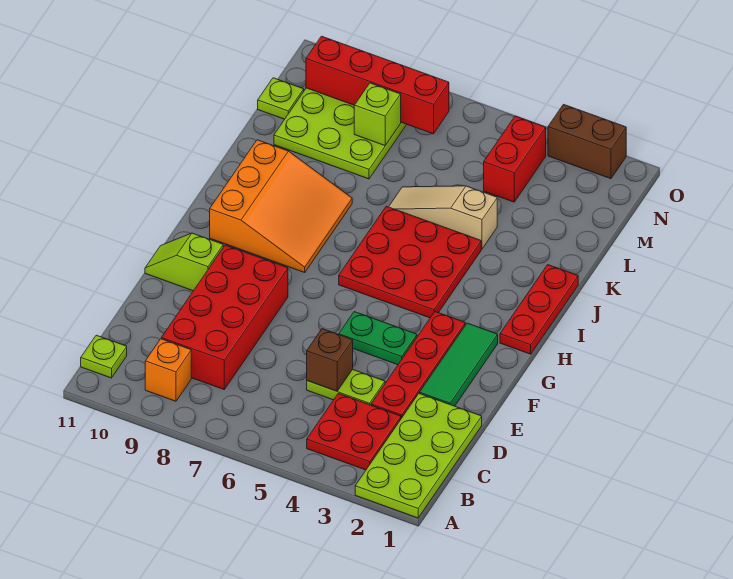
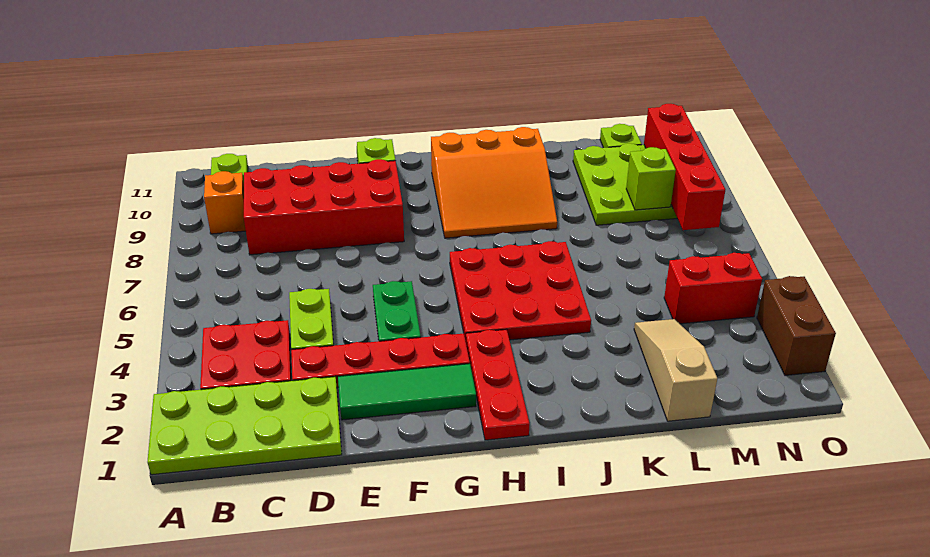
brown brick D5 level 2 -> none
red plate H1:J1 level 1 -> red plate H1:H3 level 1
tan slope K4:K6 level 1 top 4 -> tan slope L1:L3 level 1 top 1

